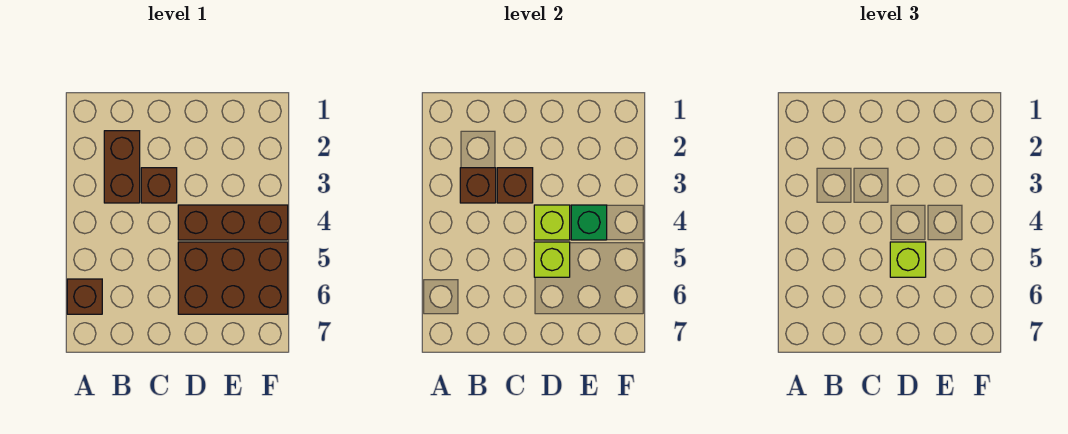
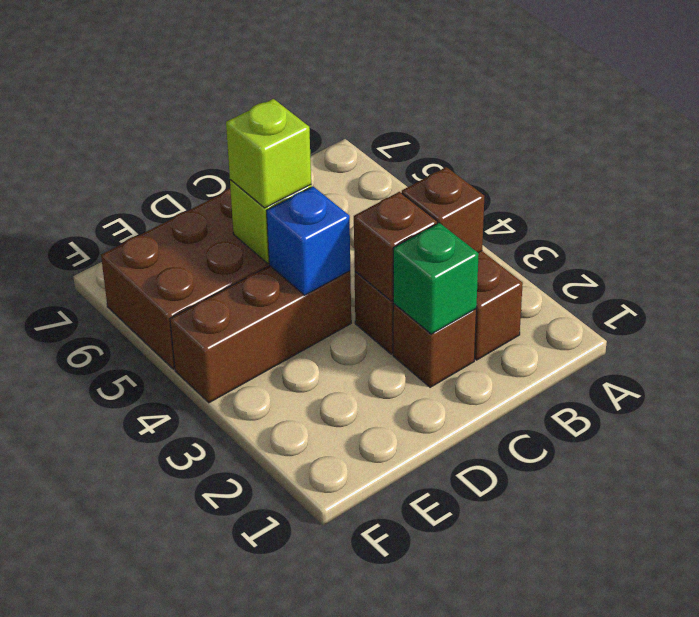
brown brick A6 level 1 -> brown brick C2 level 1
lime brick D4 level 2 -> blue brick D4 level 2
green brick E4 level 2 -> green brick C2 level 2

